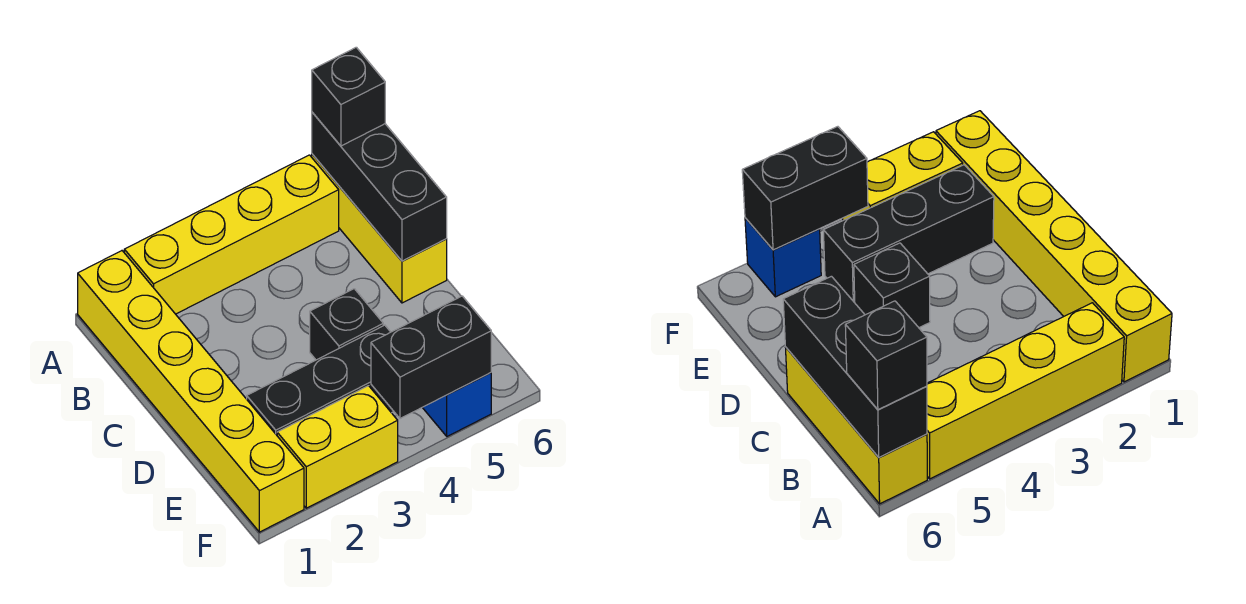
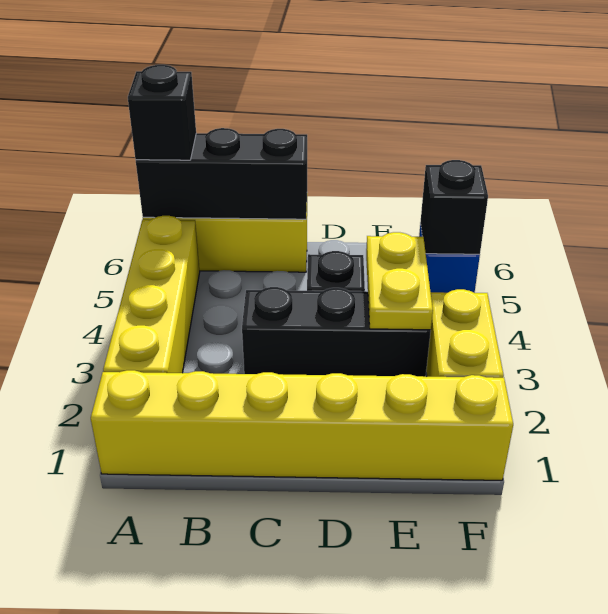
black brick E2:E4 level 1 -> black brick C3:E3 level 1
none -> yellow plate E3:E4 level 2
black brick F4:F5 level 2 -> black brick F5 level 2

